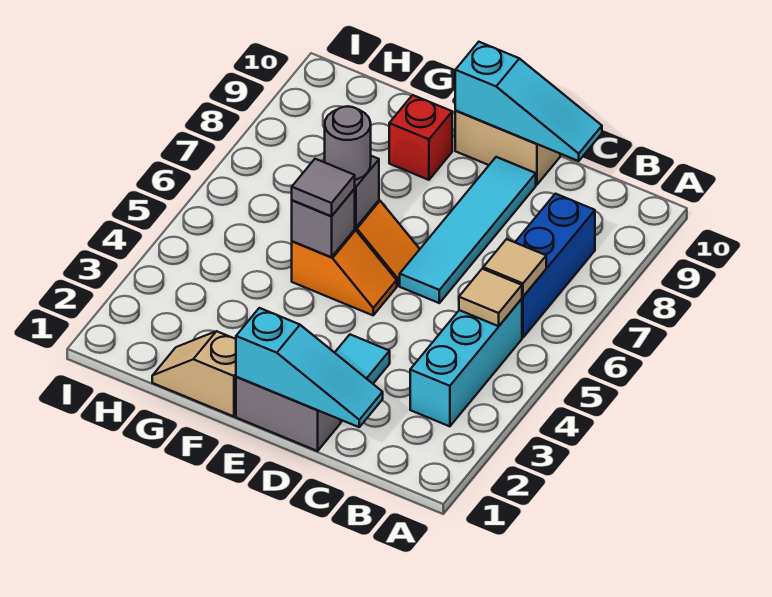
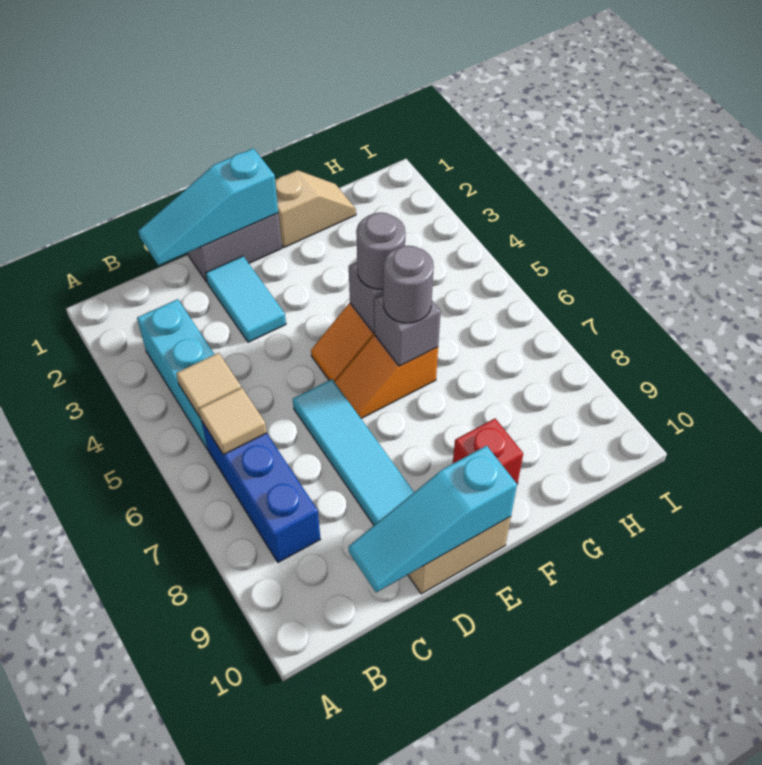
grey tile F5 level 3 -> grey round brick F5 level 3

